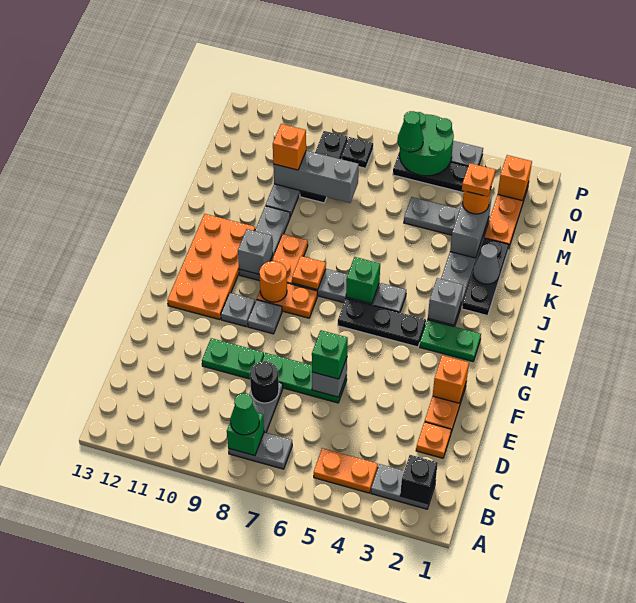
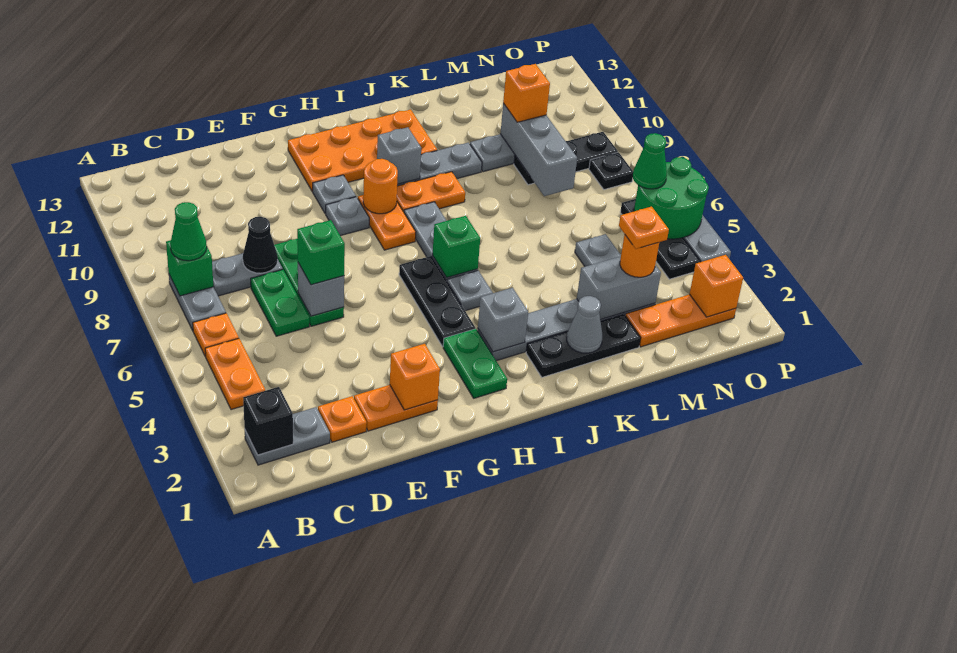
grey plate B2:B3 level 1 -> grey plate B2:C2 level 1
black round brick D8 level 2 -> black cone D8 level 2
green plate E9:E10 level 1 -> green plate D6:D7 level 1
orange plate I8 level 2 -> orange plate B6 level 1

